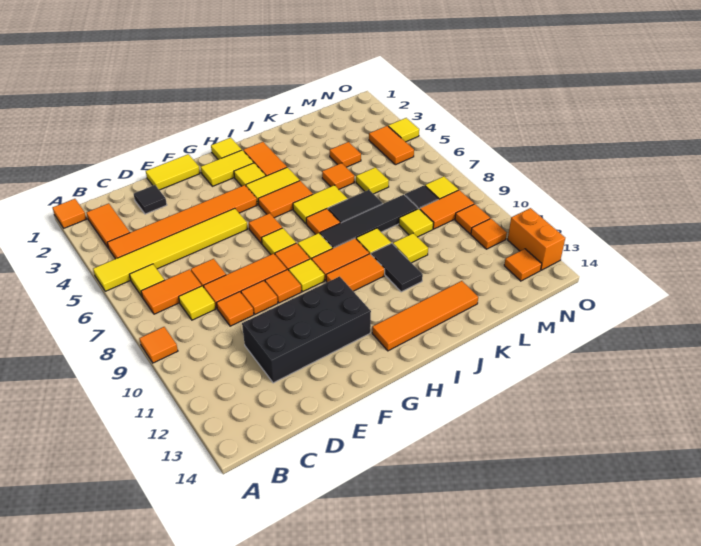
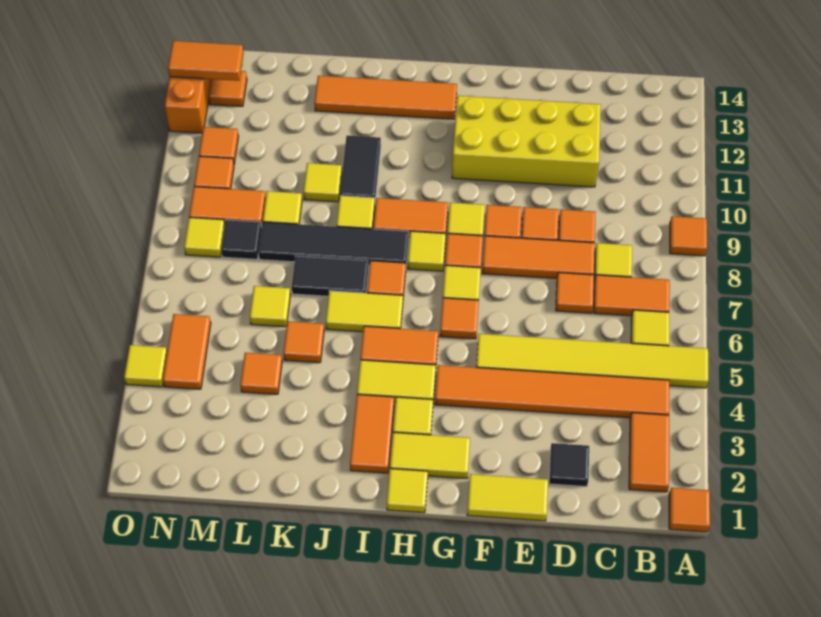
black brick D11:G12 level 1 -> yellow brick D11:G12 level 1
orange tile H10:I10 level 1 -> orange tile N13:O13 level 2

